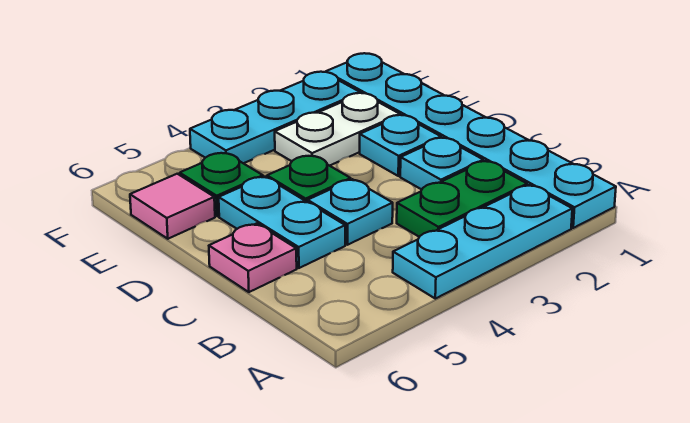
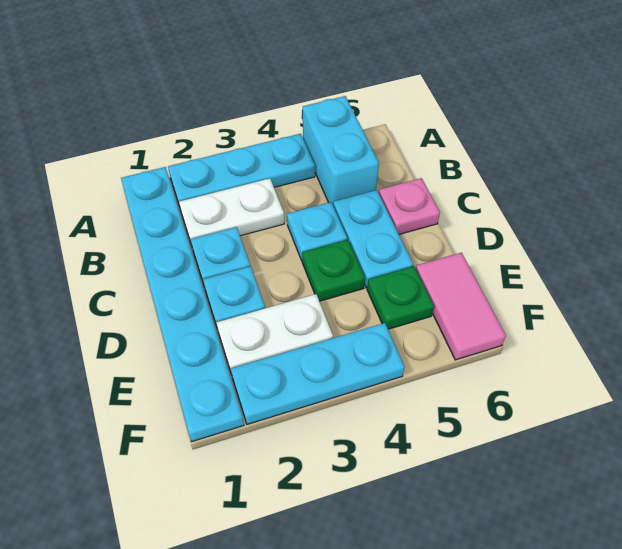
none -> cyan brick A5:B5 level 1
green plate B2:B3 level 1 -> white plate B2:B3 level 1
pink tile E6 level 1 -> pink tile E6:F6 level 1

